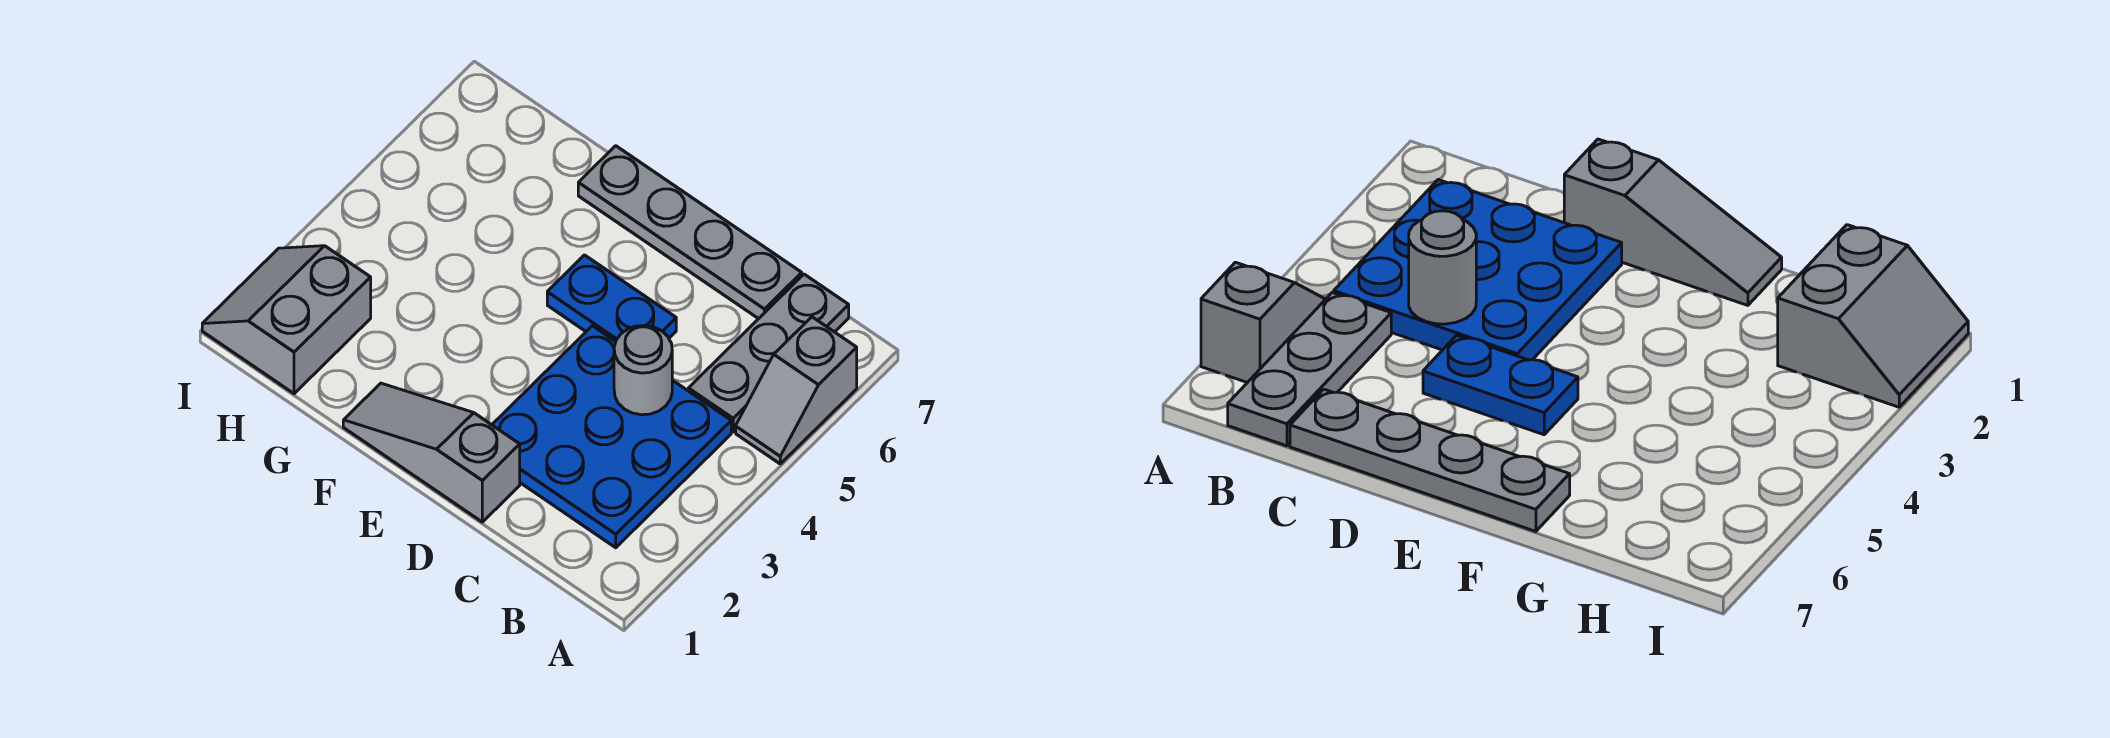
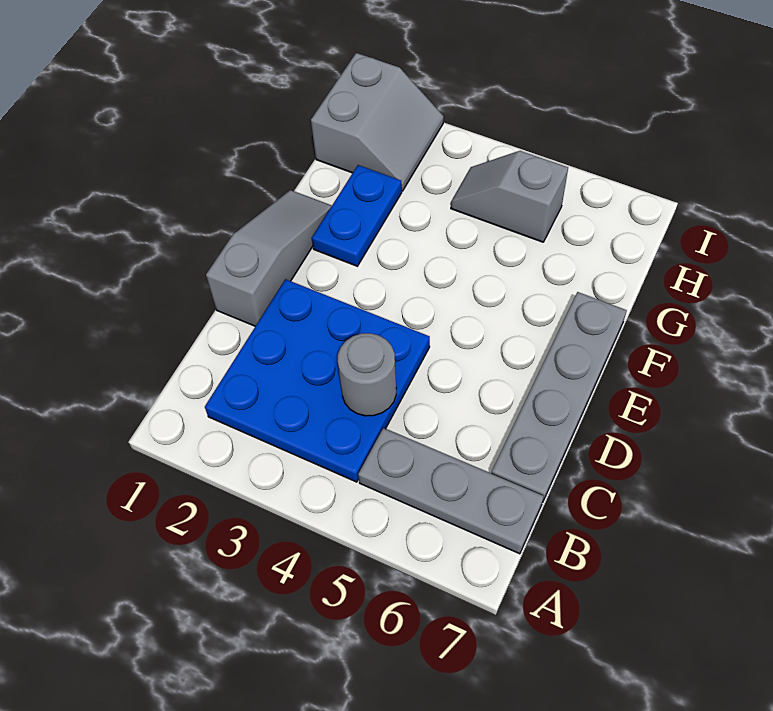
grey slope A5:A6 level 1 top 6 -> grey slope H4:H5 level 1 top 5
blue plate D5:E5 level 1 -> blue plate F2:G2 level 1
grey slope H1:I2 level 1 top H -> grey slope H1:I2 level 1 top 1

